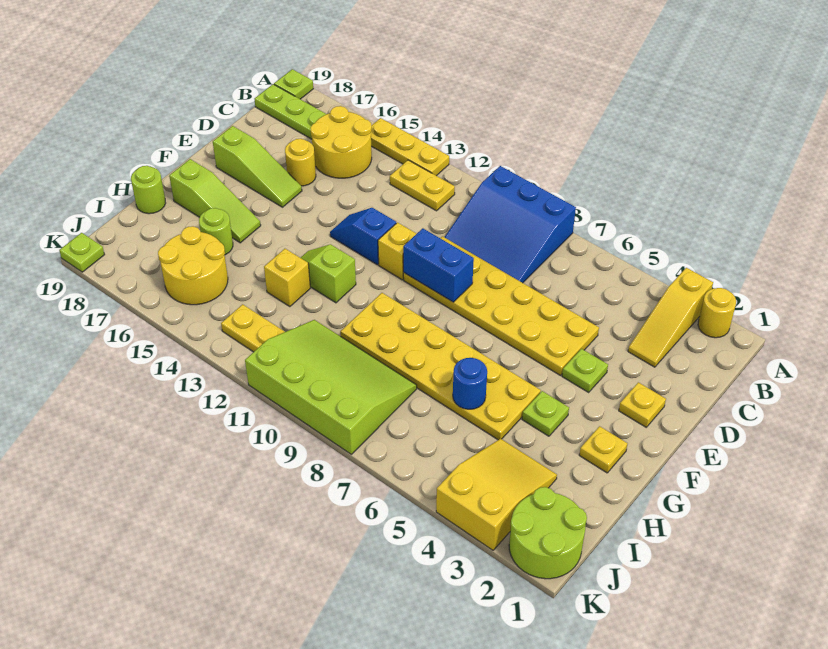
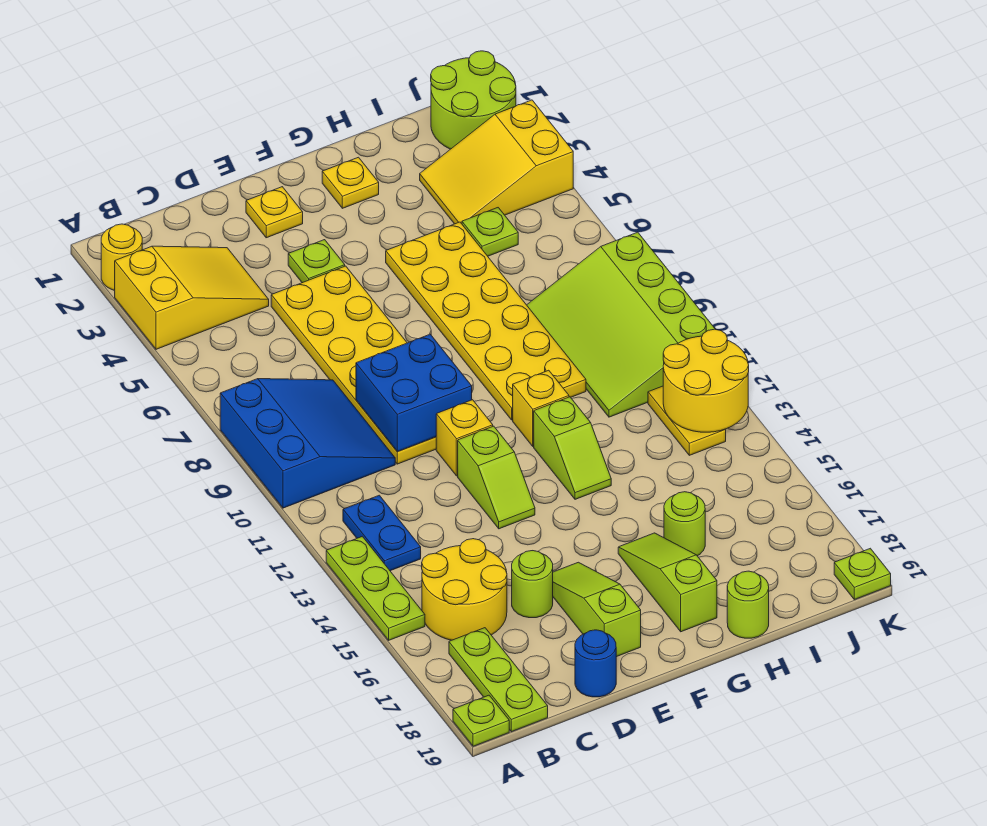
yellow slope A3:C3 level 1 top A -> yellow slope A3:C4 level 1 top A
yellow plate A13:A15 level 1 -> lime plate A13:A15 level 1
yellow plate B12:B13 level 1 -> blue plate B12:B13 level 1
yellow round brick D16 level 1 -> lime round brick D16 level 1
blue brick E9:E10 level 2 -> blue brick D9:E10 level 2
blue slope E12:E13 level 1 top 12 -> lime slope E12:E13 level 1 top 12
lime plate G4 level 1 -> lime plate I5 level 1
blue round brick H6 level 2 -> blue round brick D19 level 1
yellow brick H13 level 1 -> yellow brick G11 level 1
yellow round brick I15:J16 level 1 -> yellow round brick J12:K13 level 2

